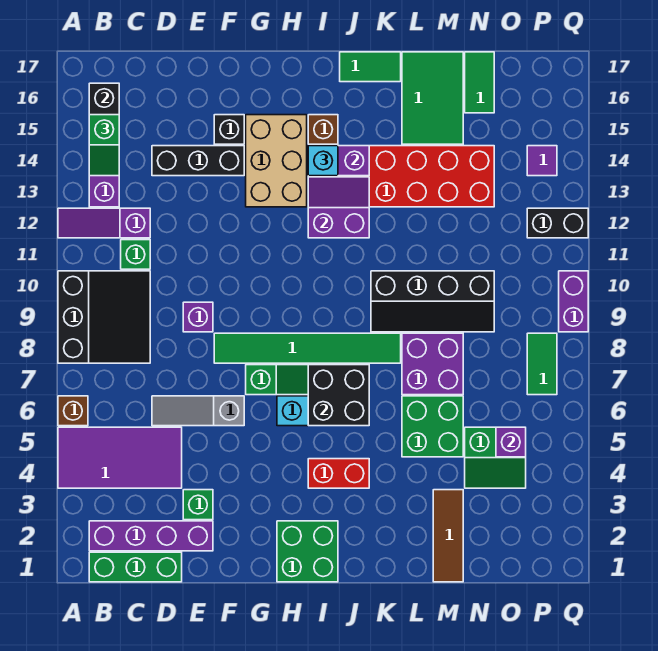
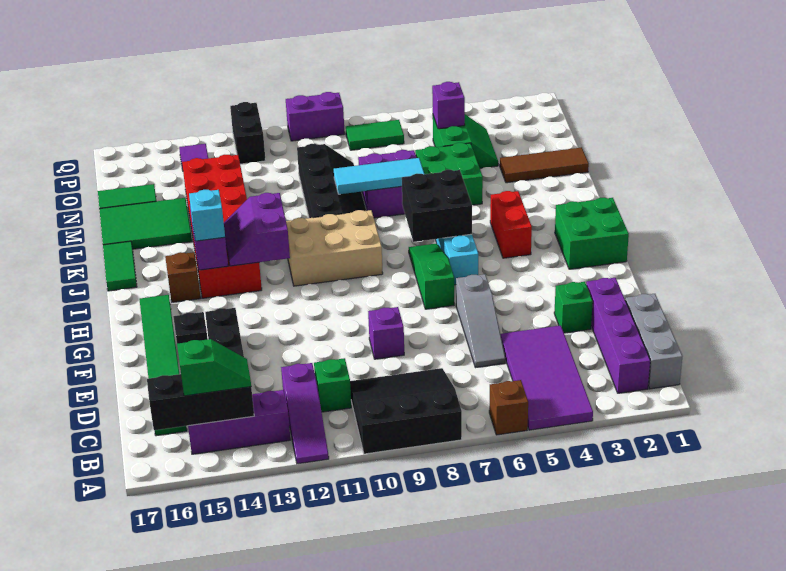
green brick B1:D1 level 1 -> grey brick B1:D1 level 1
green tile F8:K8 level 1 -> green tile C16:H16 level 1
tan brick G13:H15 level 1 -> tan brick I9:J11 level 1
none -> cyan tile L7:L9 level 2

